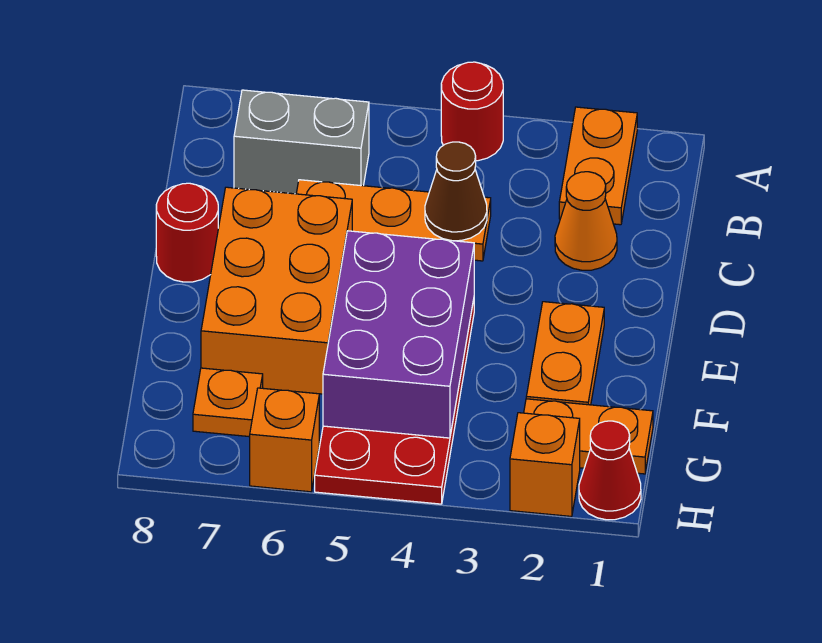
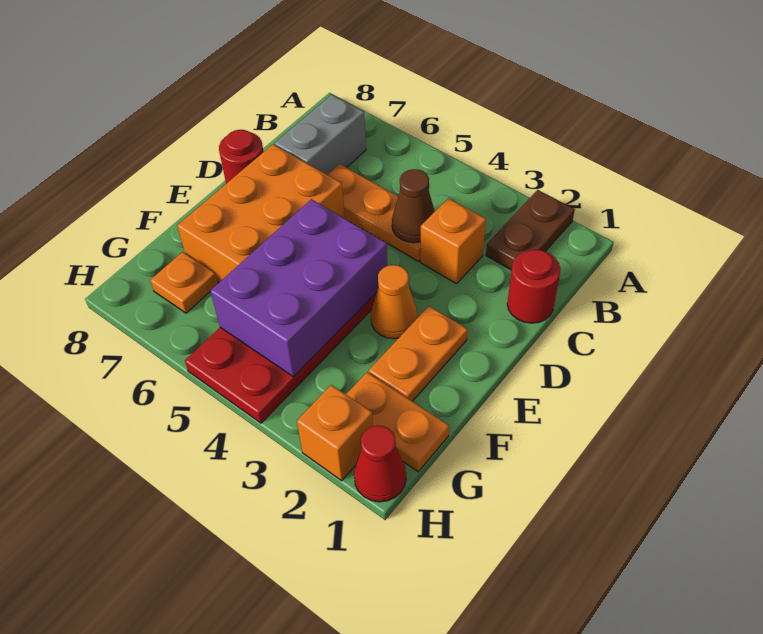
orange plate A2:B2 level 1 -> brown plate A2:B2 level 1
red round brick A4 level 1 -> red round brick C1 level 1
grey brick B6:B7 level 1 -> grey brick B7:C7 level 1
orange cone C2 level 1 -> orange cone E3 level 1
orange brick H6 level 1 -> orange brick C3 level 1

